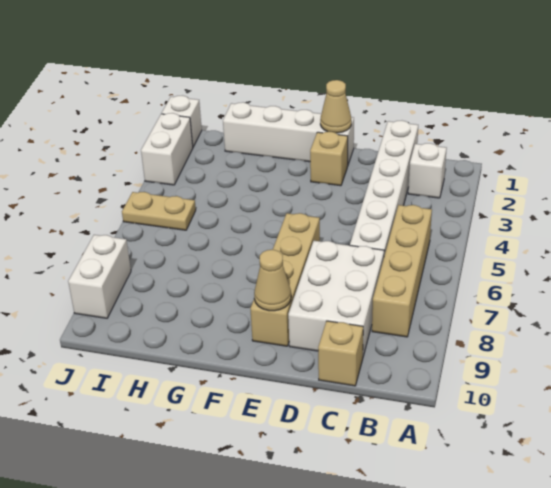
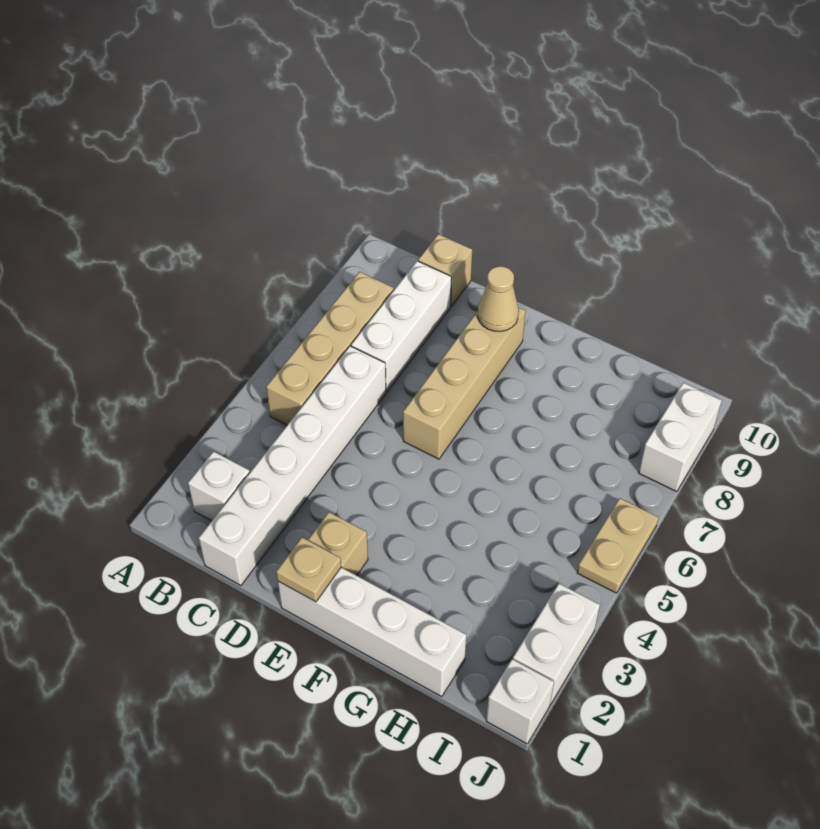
white brick C7:D9 level 1 -> white brick C7:C9 level 1
tan cone E1 level 2 -> tan plate E1 level 2
tan plate I5:J5 level 1 -> tan plate J5:J6 level 1

